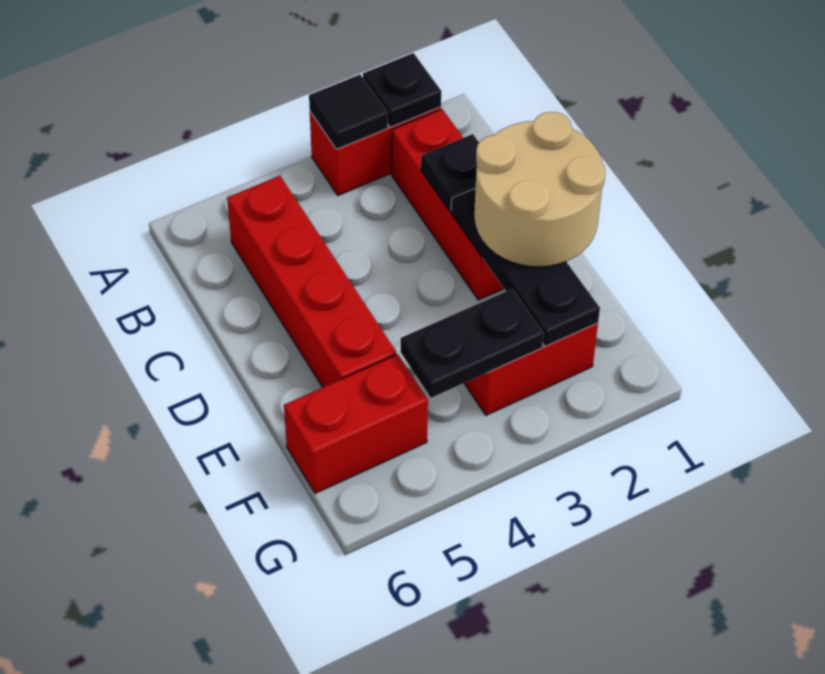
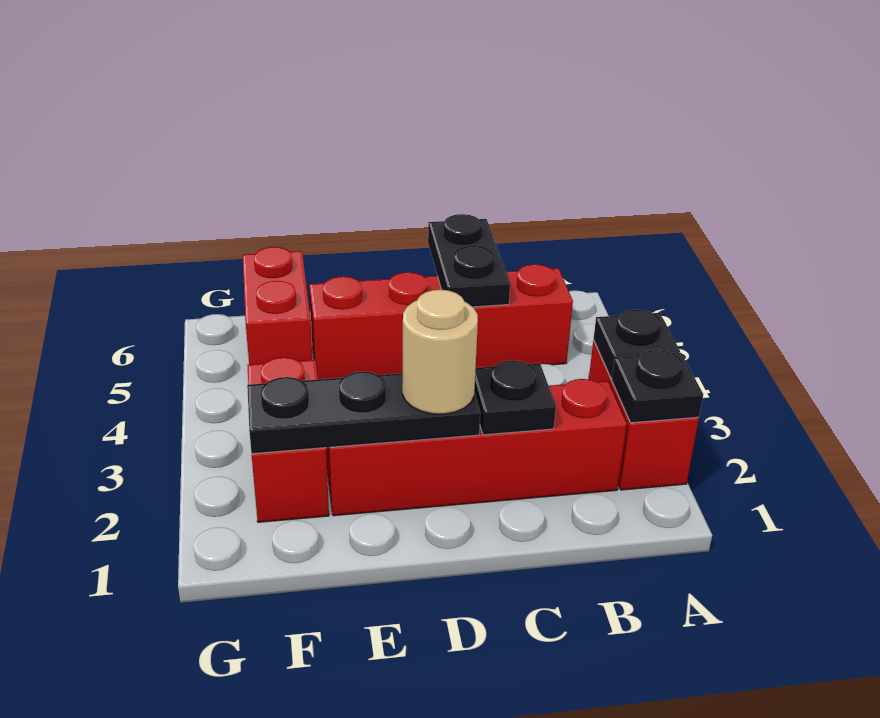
black tile A3 level 2 -> black plate A3 level 2
red brick B2:D2 level 1 -> red brick B2:E2 level 1
tan round brick D1:E2 level 3 -> tan round brick D2 level 3
black plate F3:F4 level 2 -> black plate C5:C6 level 2

